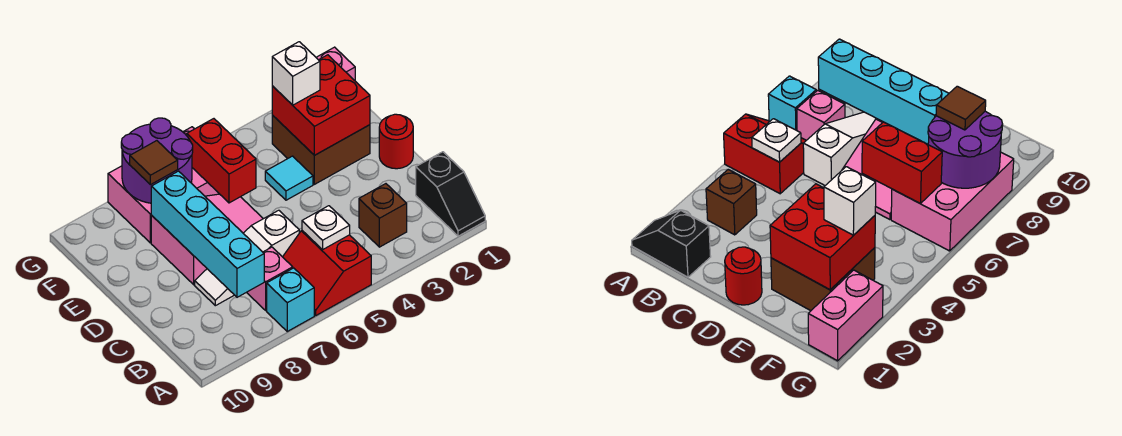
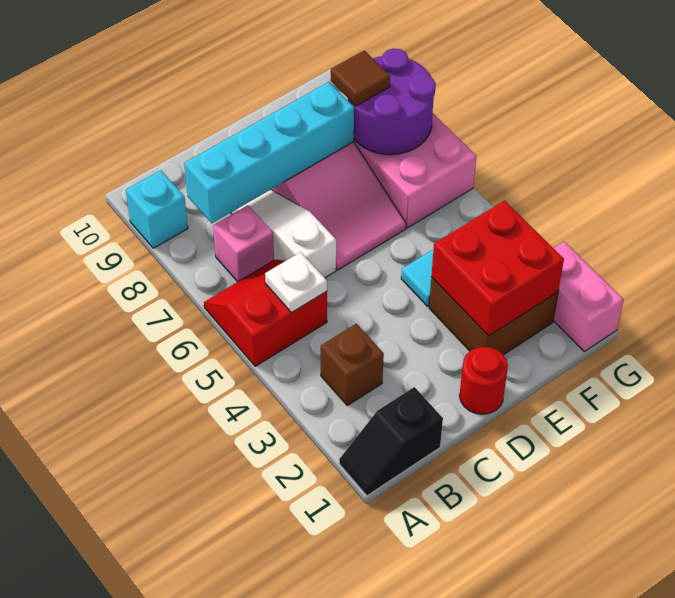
cyan brick A7 level 1 -> cyan brick A9 level 1
red brick E6:F6 level 2 -> none
white brick F3 level 3 -> none

